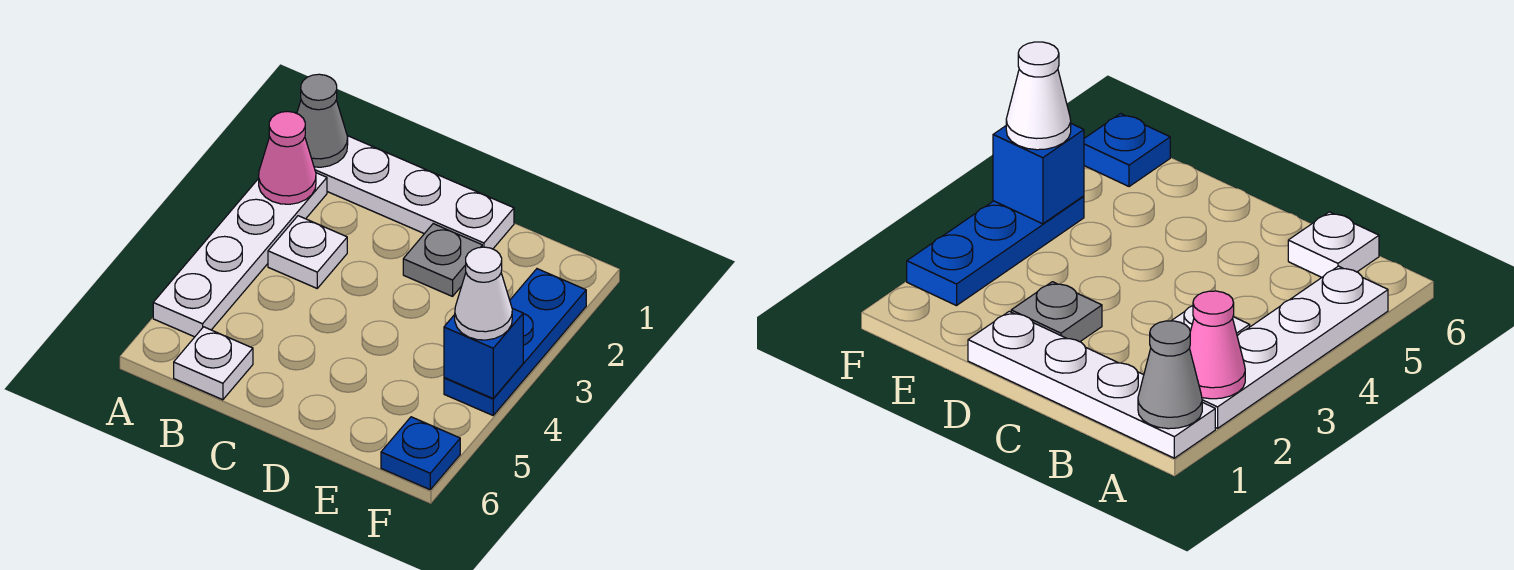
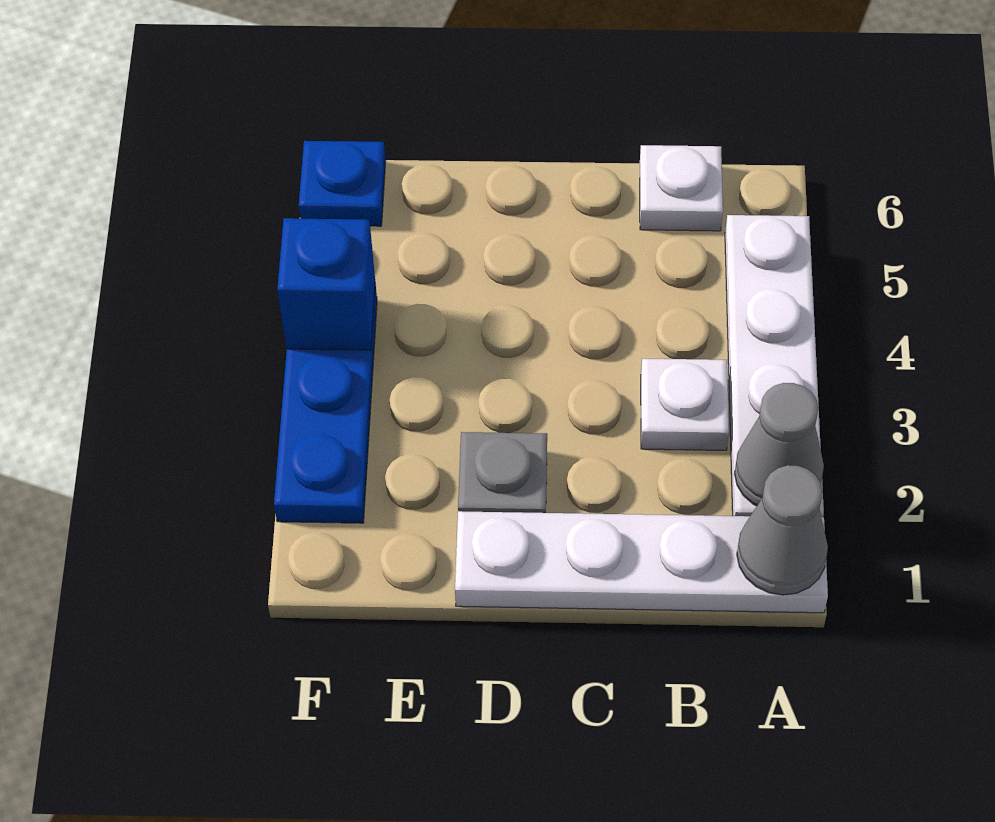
pink cone A2 level 2 -> grey cone A2 level 2
white cone F4 level 3 -> none

